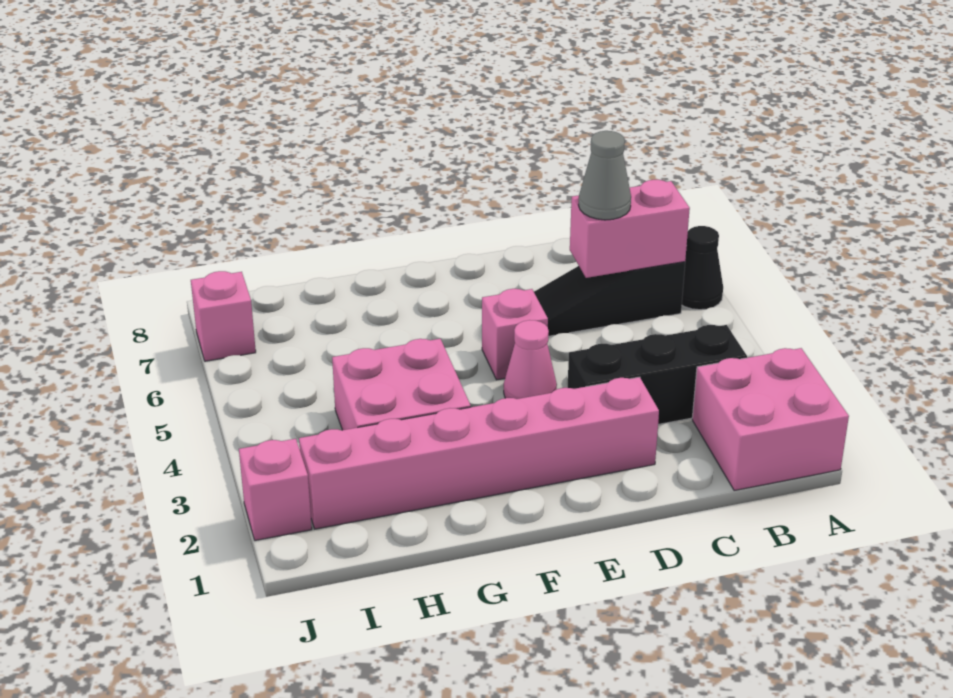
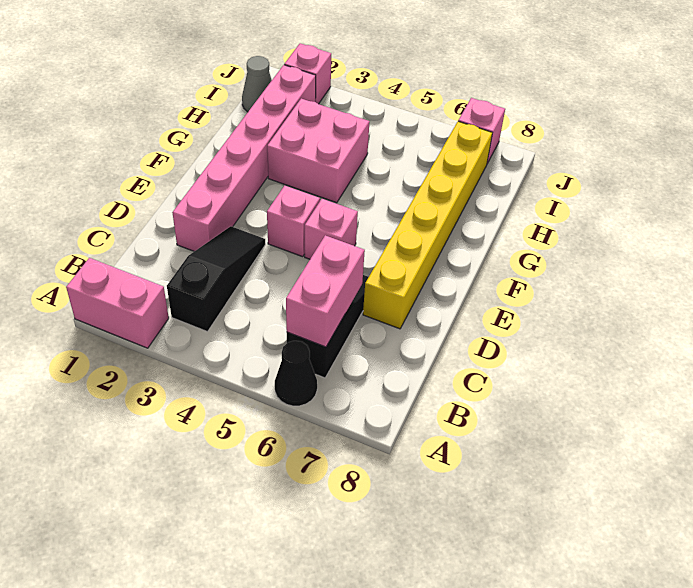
pink brick A1:B2 level 1 -> pink brick A1:A2 level 1
black brick B3:D3 level 1 -> black slope B3:D3 level 1 top B
grey cone C6 level 3 -> grey cone I1 level 1
none -> yellow brick D7:I7 level 1
pink cone E4 level 1 -> pink brick E4 level 1

